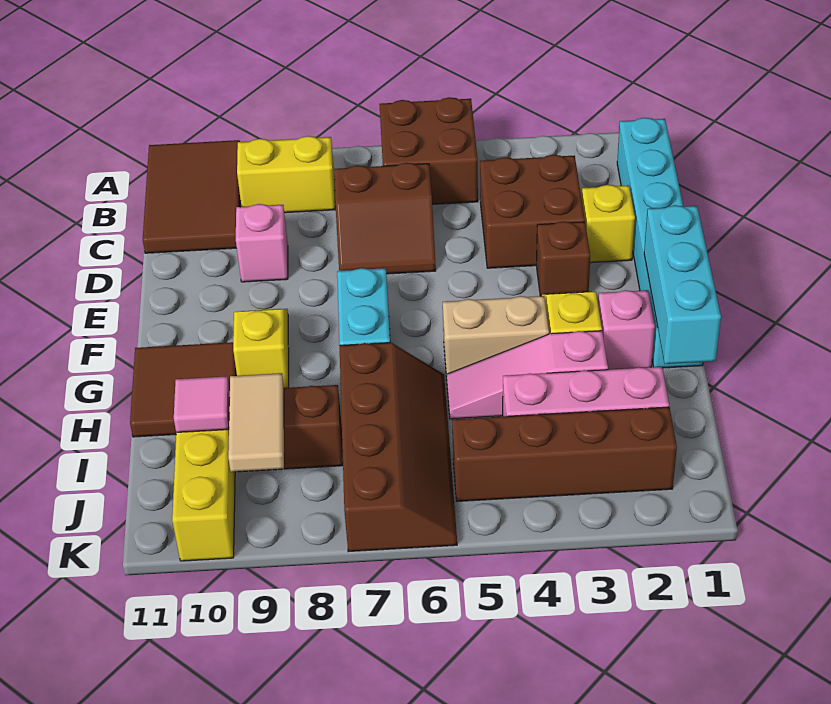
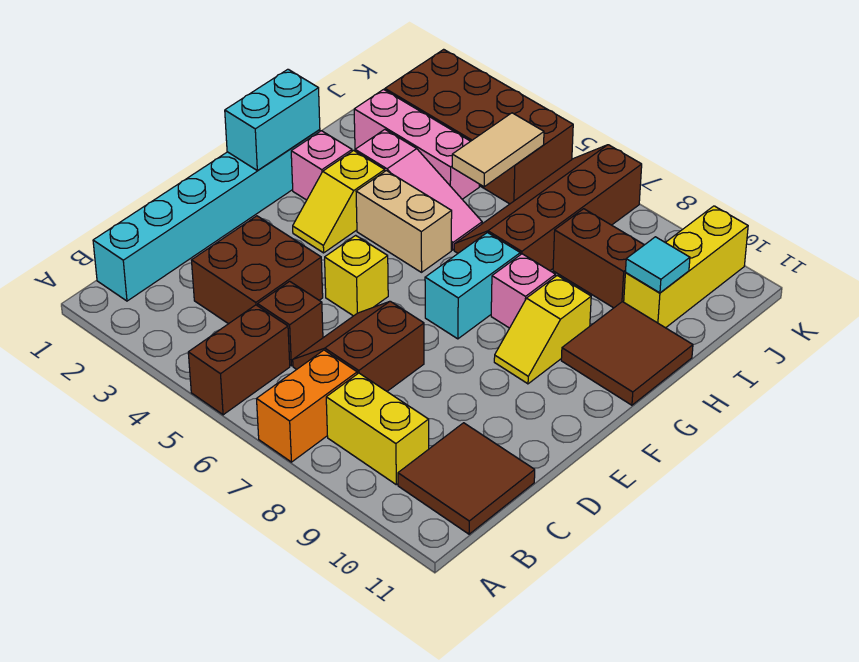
brown brick A5:B6 level 1 -> brown brick A5:B5 level 1
none -> orange brick A7:B7 level 1
brown tile A10:C11 level 1 -> brown tile B10:C11 level 1
brown slope C6:D7 level 1 top C -> brown slope C6:D7 level 1 top 7
yellow brick D2 level 1 -> yellow brick E5 level 1
pink brick D9 level 1 -> pink brick G8 level 1
brown brick E3 level 1 -> brown brick C5 level 1
cyan brick F1:H1 level 2 -> cyan brick F1:G1 level 2
tan tile I9:J9 level 2 -> tan tile I5:J5 level 2
pink tile I10 level 2 -> cyan tile I10 level 2
brown brick J2:J5 level 1 -> brown brick J2:K5 level 1

